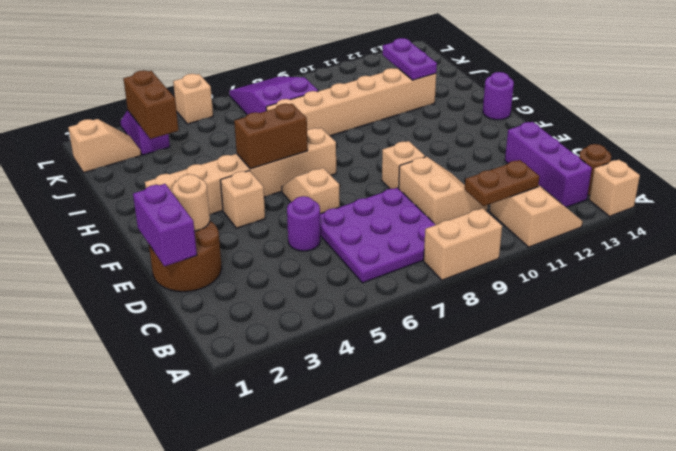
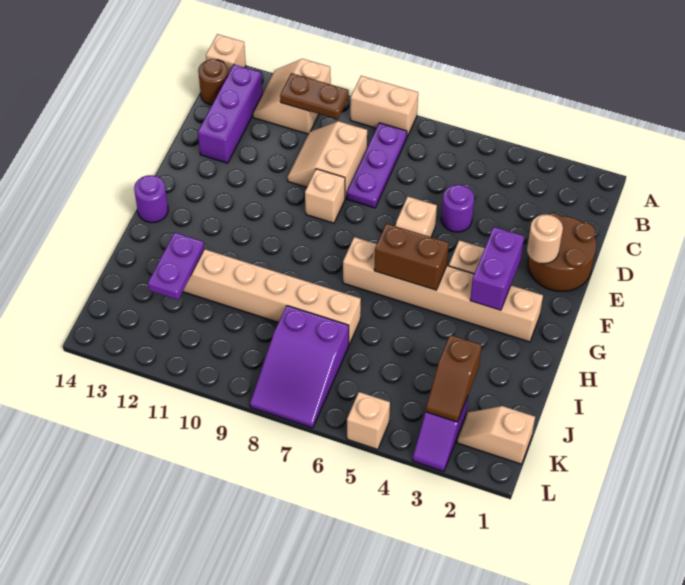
purple plate B6:D8 level 1 -> purple plate B8:D8 level 1
purple brick D1:E1 level 2 -> purple brick F3:G3 level 2
brown brick J3:K3 level 2 -> brown slope J3:K3 level 2 top J

